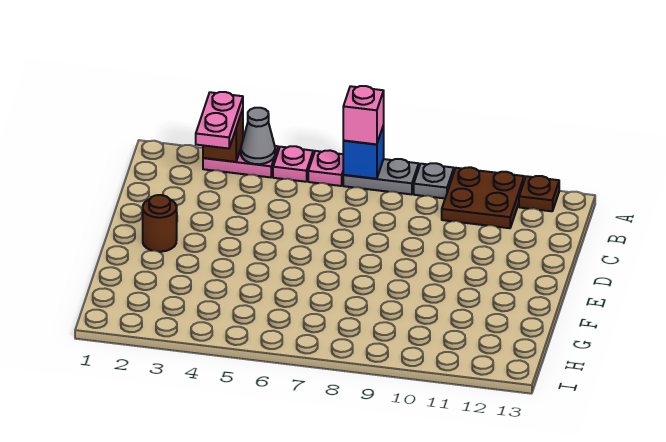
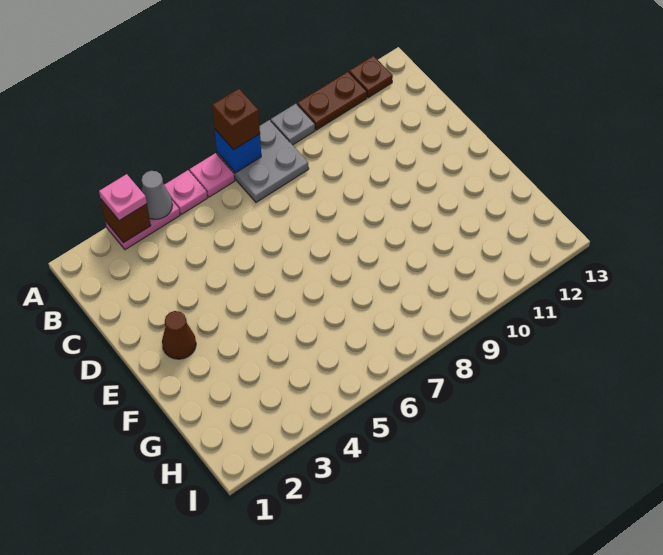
pink plate A3:B3 level 3 -> pink plate A3 level 3
grey plate A7:A8 level 1 -> grey plate A7:B8 level 1
pink brick A7 level 3 -> brown brick A7 level 3
brown plate A10:B11 level 1 -> brown plate A10:A11 level 1
brown round brick E2 level 1 -> brown cone E2 level 1

